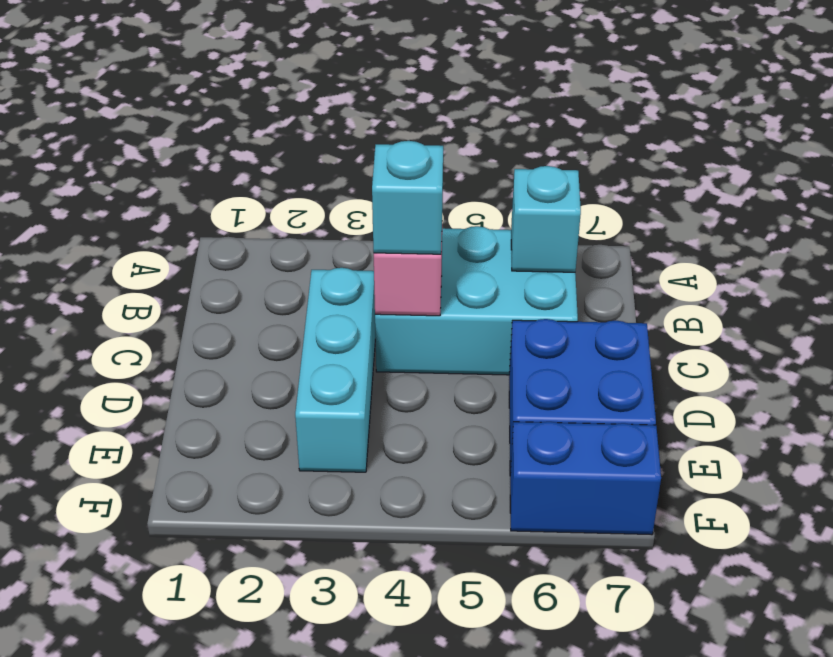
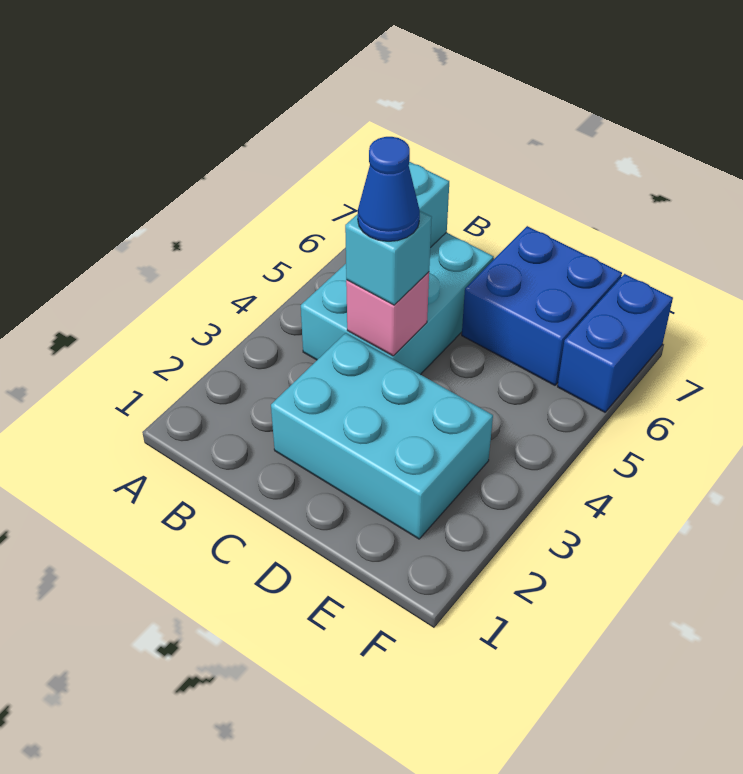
cyan brick C3:E3 level 1 -> cyan brick C2:E3 level 1
none -> blue cone C4 level 4

